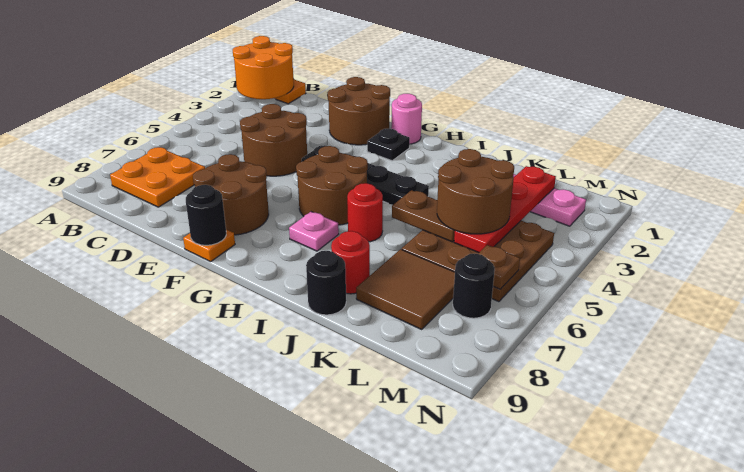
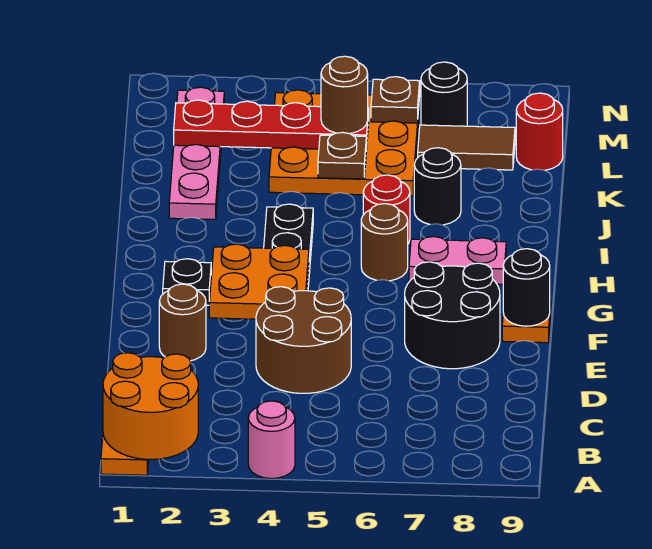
orange plate B7:C8 level 1 -> orange plate F3:G4 level 2
brown round brick E1:F2 level 1 -> brown round brick E2 level 1
brown round brick E7:F8 level 1 -> black round brick E7:F8 level 1
pink round brick G1 level 1 -> pink round brick A4 level 1
brown round brick G5:H6 level 1 -> brown round brick H6 level 1
pink plate H7 level 1 -> pink plate H7:H8 level 1
brown plate J5:K5 level 2 -> brown plate K5 level 2
red round brick J8 level 1 -> red round brick L9 level 1
black round brick J9 level 1 -> black round brick J7 level 1
brown plate K4:M6 level 1 -> orange plate K4:M6 level 1
brown round brick K4:L5 level 3 -> brown round brick L5 level 3
brown tile K7:L8 level 1 -> brown tile L7:L8 level 1

